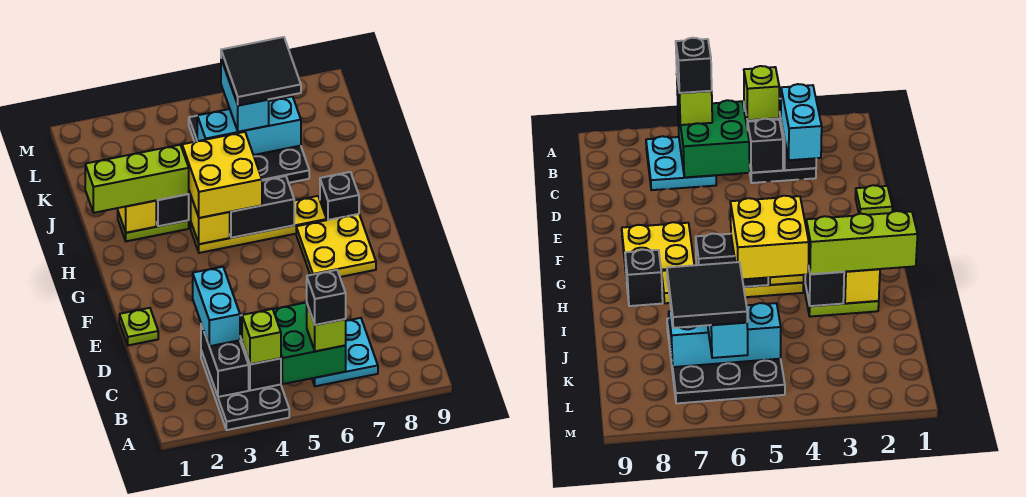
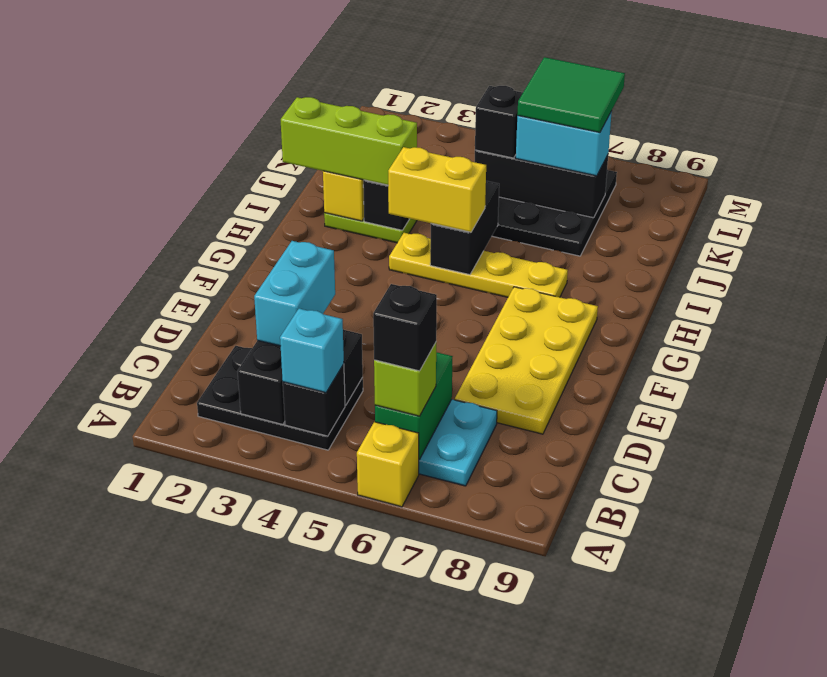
black plate A3:C4 level 1 -> black plate B2:C4 level 1
lime brick B4 level 3 -> cyan brick B4 level 3
green brick B5:C6 level 2 -> green brick B6:C6 level 2
lime plate E1 level 1 -> none
yellow plate F7:G8 level 1 -> yellow plate D7:G8 level 1
yellow brick H4 level 2 -> yellow brick A6 level 1
yellow brick H4:I5 level 3 -> yellow brick H4:H5 level 3
black brick H5:H6 level 2 -> black brick H5:I5 level 2
black brick H8 level 1 -> black brick K5 level 3
cyan brick K5:K7 level 2 -> black brick K5:K7 level 2
cyan brick K6:L6 level 3 -> cyan brick K6:K7 level 3
black tile K6:L7 level 4 -> green tile K6:L7 level 4

